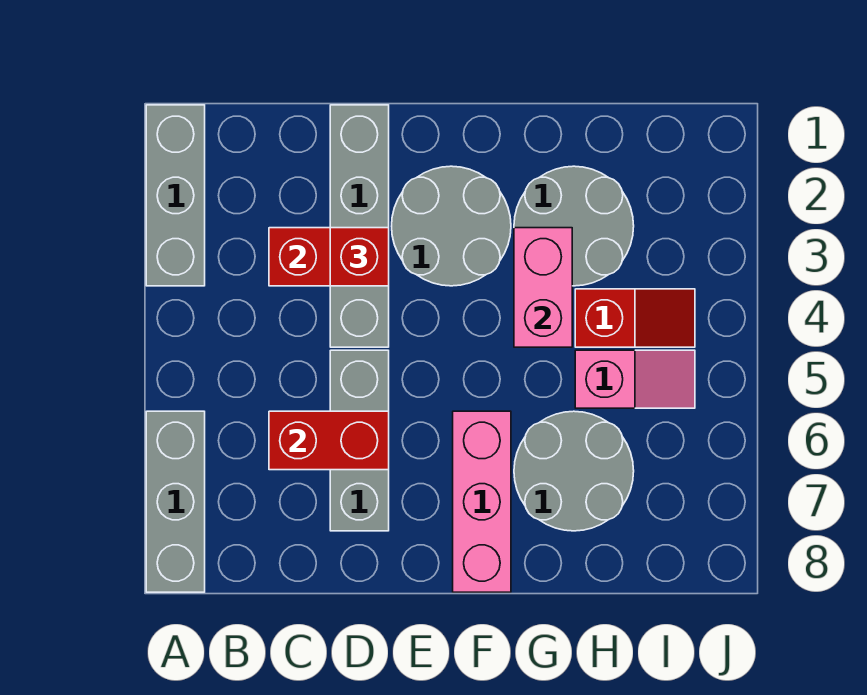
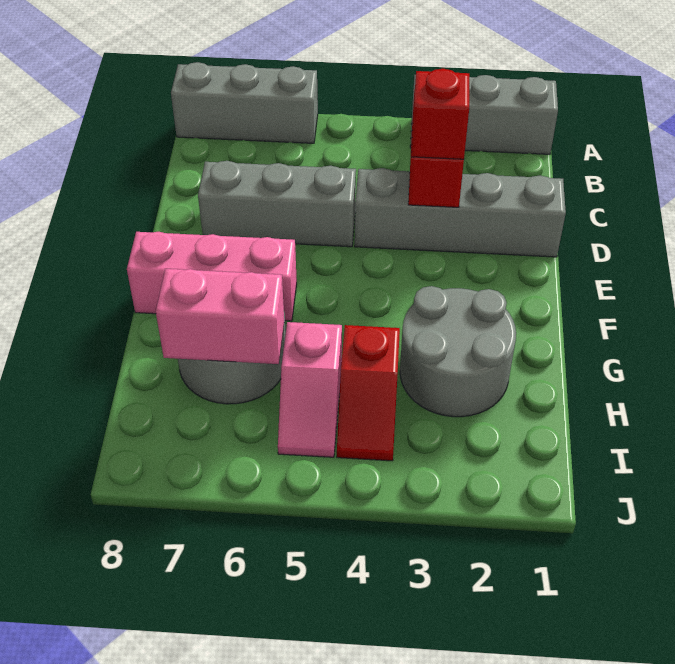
red brick C6:D6 level 2 -> none
grey round brick E2:F3 level 1 -> none
pink brick G3:G4 level 2 -> pink brick H6:H7 level 2

